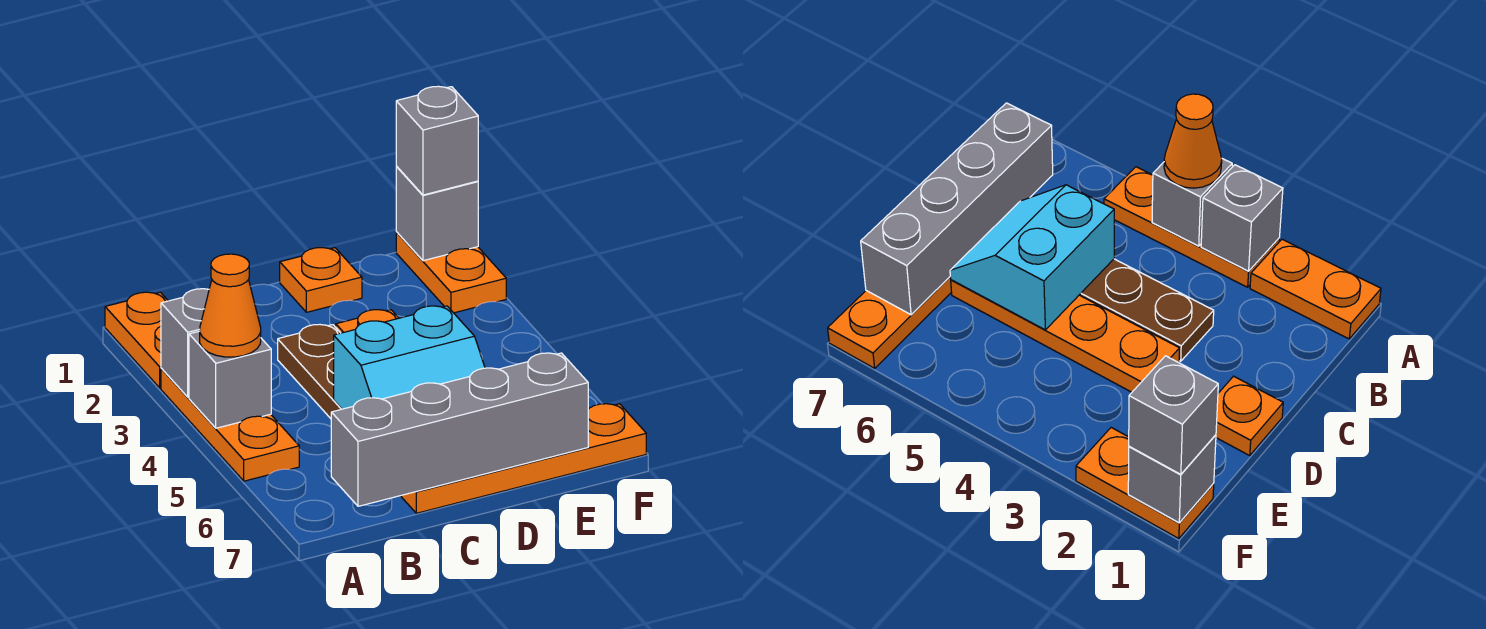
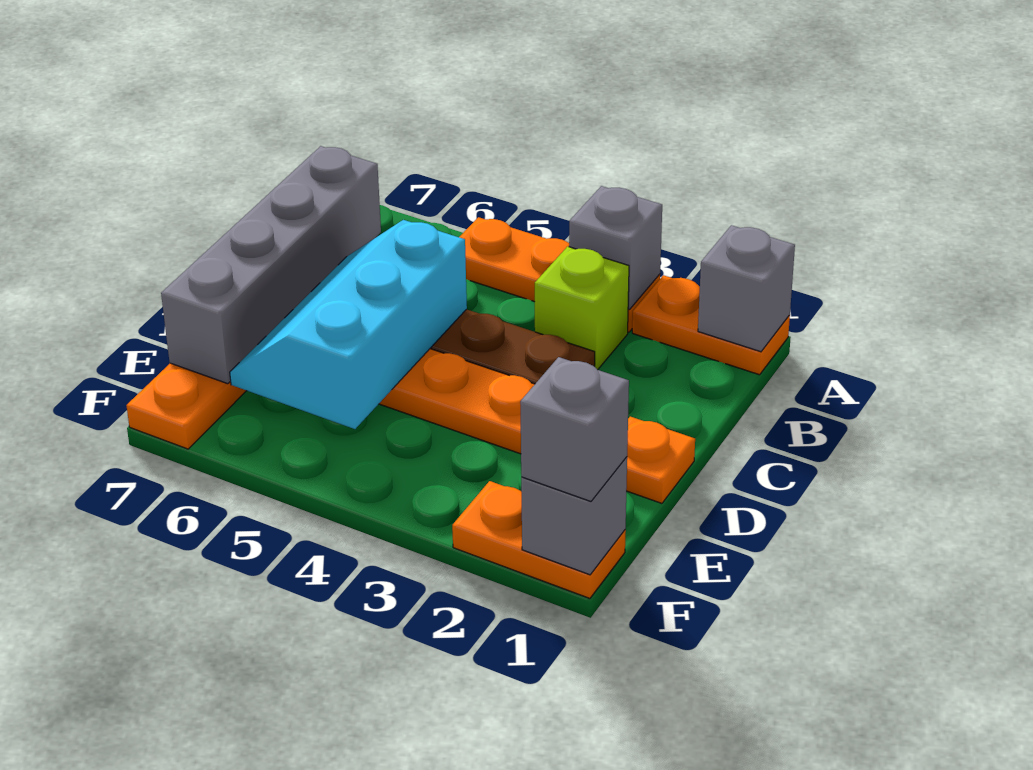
grey brick A4 level 2 -> grey brick A1 level 2
orange cone A4 level 3 -> none
none -> lime brick B3 level 1
cyan slope C5:D6 level 2 top 5 -> cyan slope C5:E6 level 2 top 5

